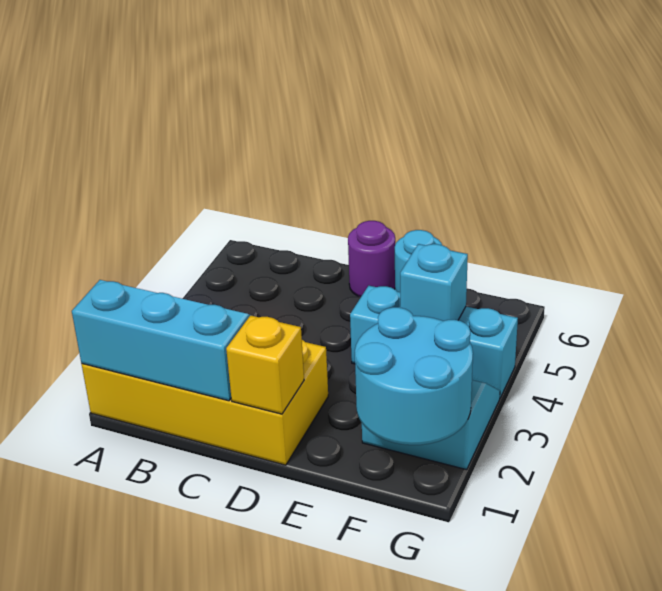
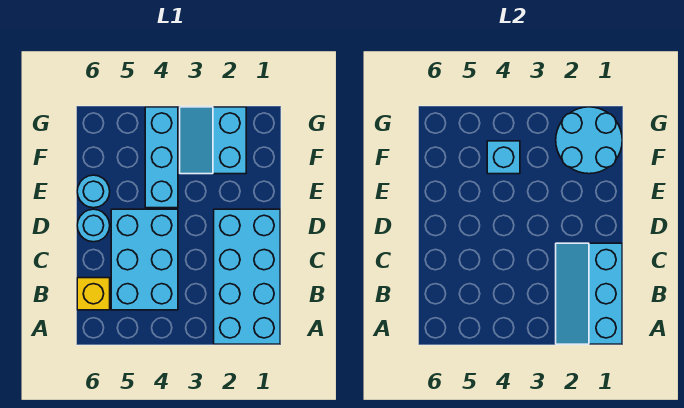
yellow brick A1:D2 level 1 -> cyan brick A1:D2 level 1
none -> cyan brick B4:D5 level 1
yellow brick D1 level 2 -> yellow brick B6 level 1
purple round brick D6 level 1 -> cyan round brick D6 level 1

